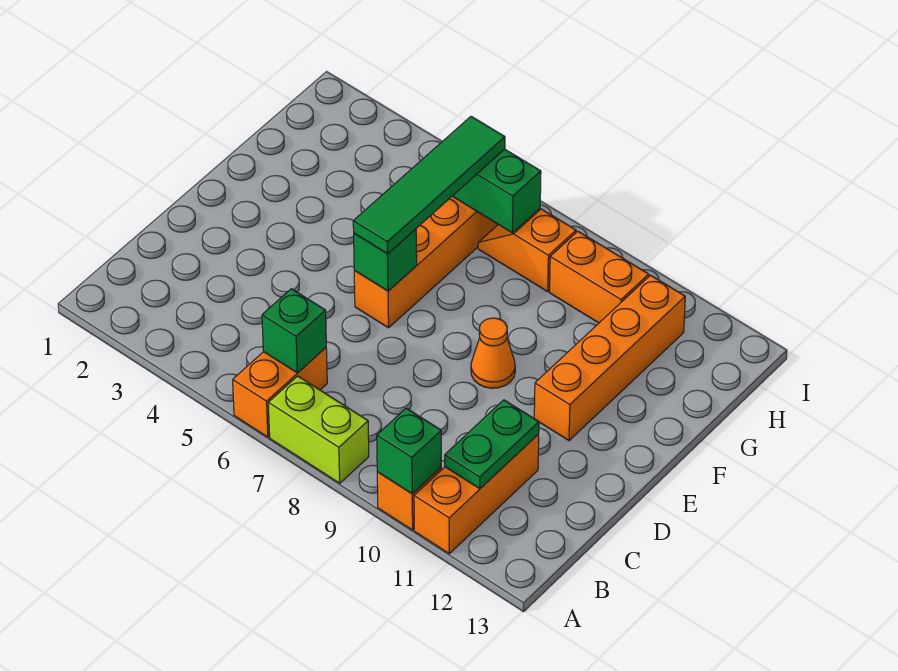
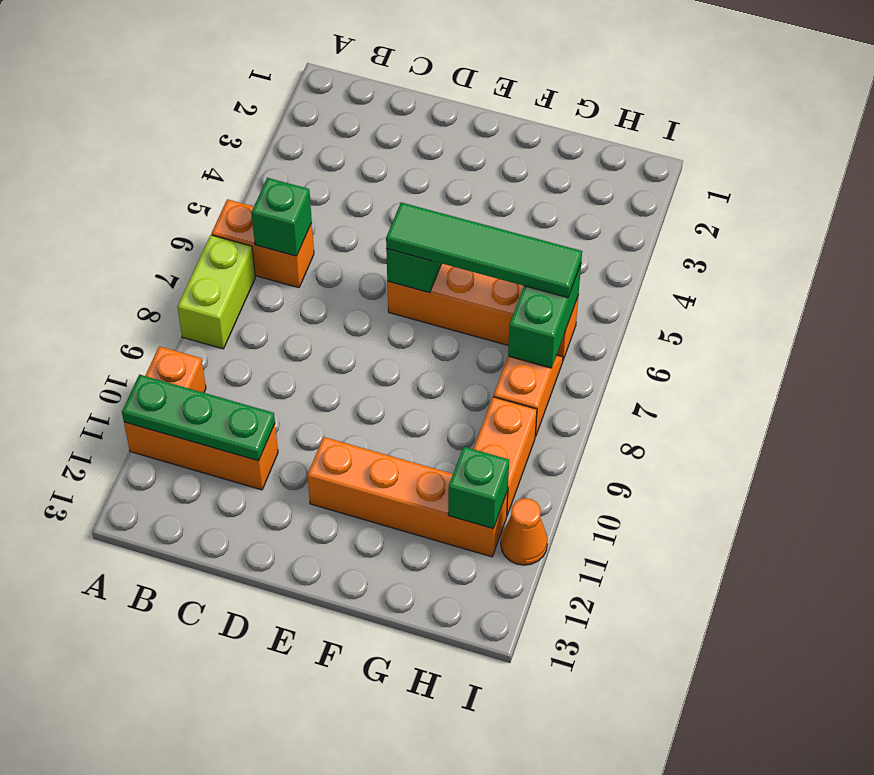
green brick A10 level 2 -> green brick H11 level 2
green plate B11:C11 level 2 -> green plate A11:C11 level 2
orange cone E9 level 1 -> orange cone I11 level 1

